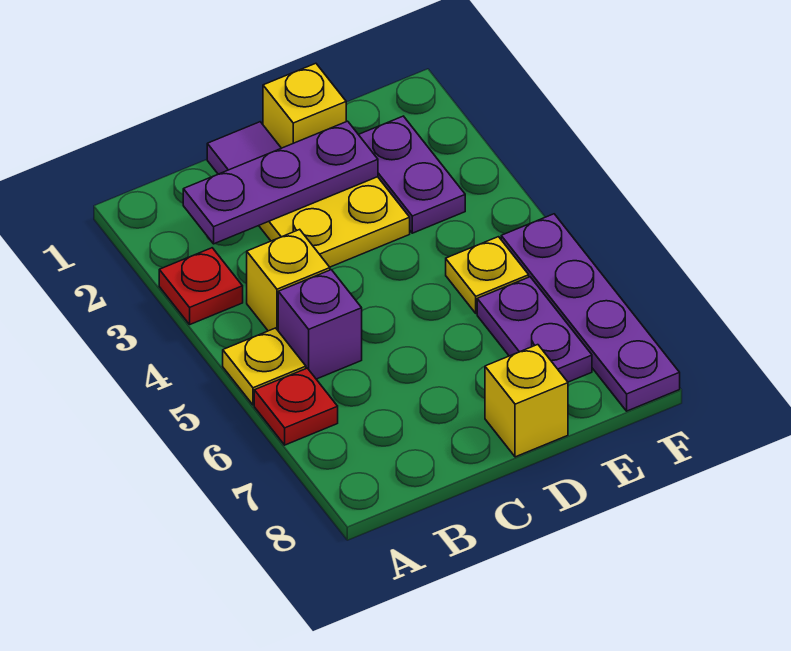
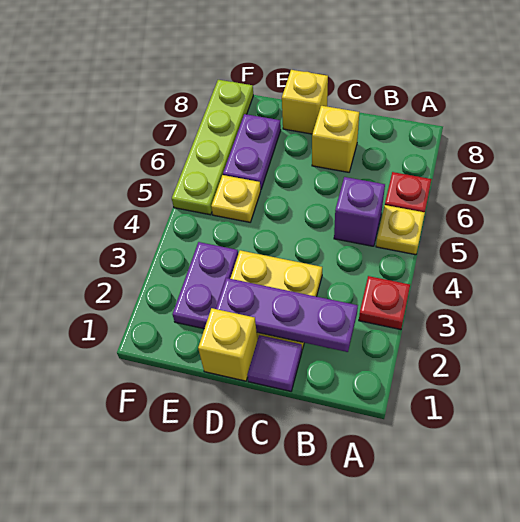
yellow brick B4 level 1 -> yellow brick C7 level 1
purple plate F5:F8 level 1 -> lime plate F5:F8 level 1

